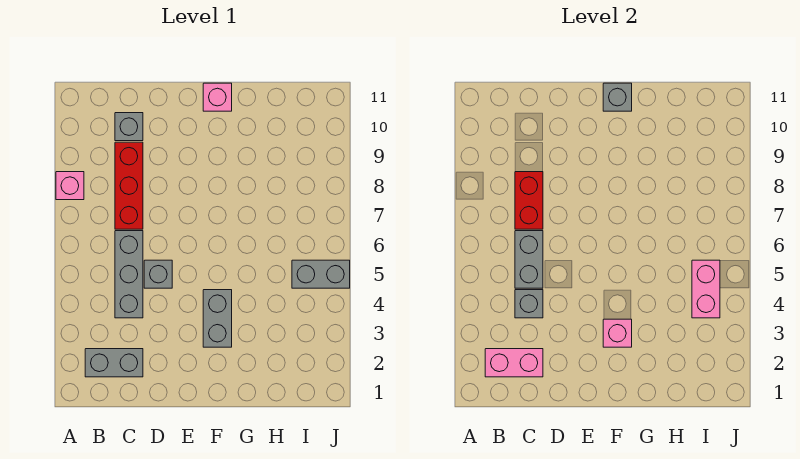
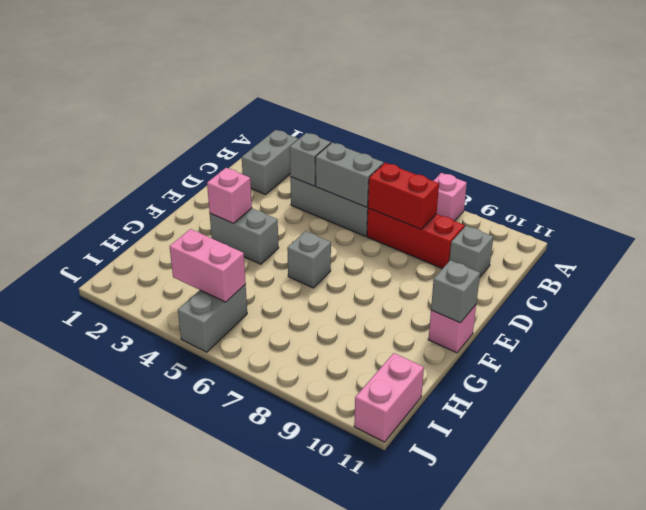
pink brick B2:C2 level 2 -> pink brick I11:J11 level 1
grey brick D5 level 1 -> grey brick F6 level 1

